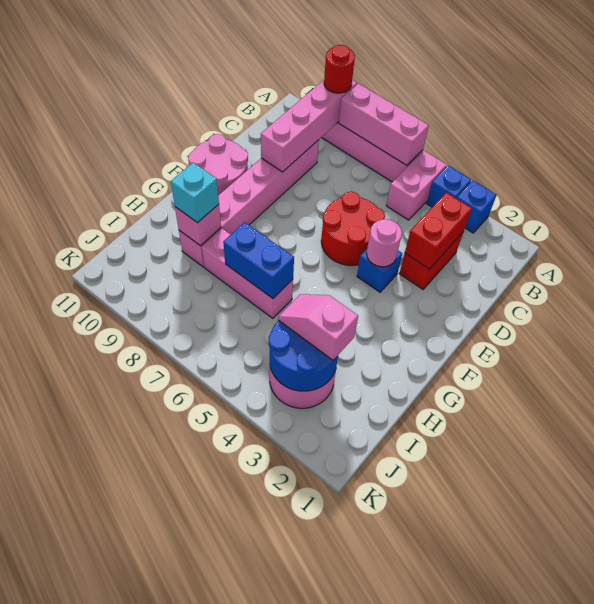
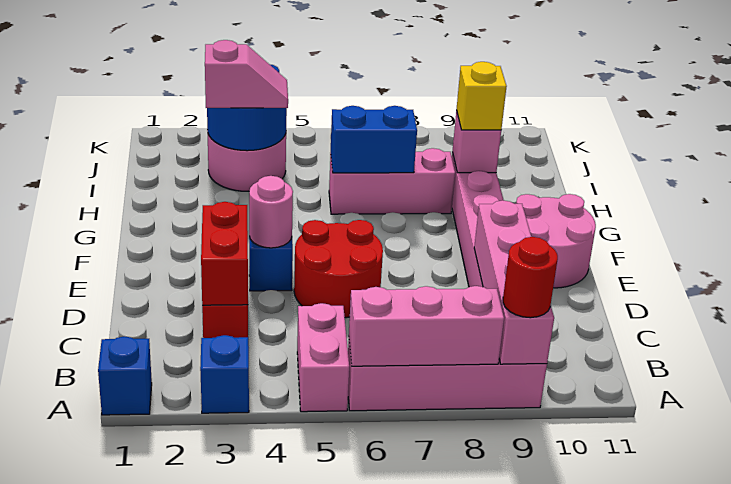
blue brick A4 level 1 -> blue brick A1 level 1
cyan brick H9 level 3 -> yellow brick H9 level 3

